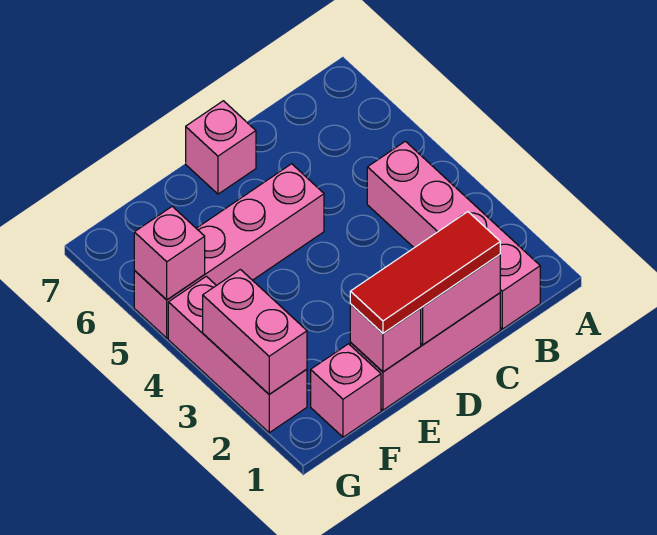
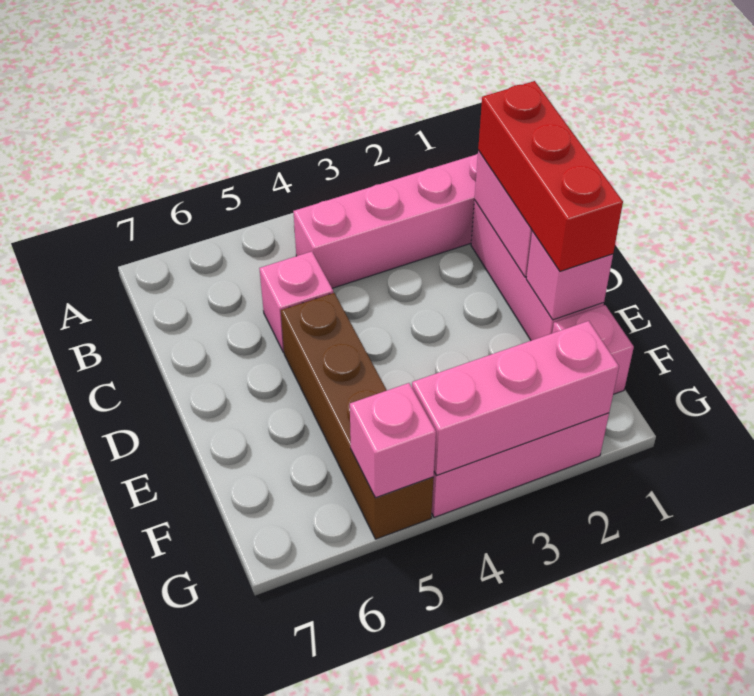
red tile C1:E1 level 3 -> red brick C1:E1 level 3
pink brick D5:G5 level 1 -> brown brick D5:G5 level 1
pink brick D7 level 1 -> pink brick C5 level 1
pink brick G2:G3 level 2 -> pink brick G2:G4 level 2

